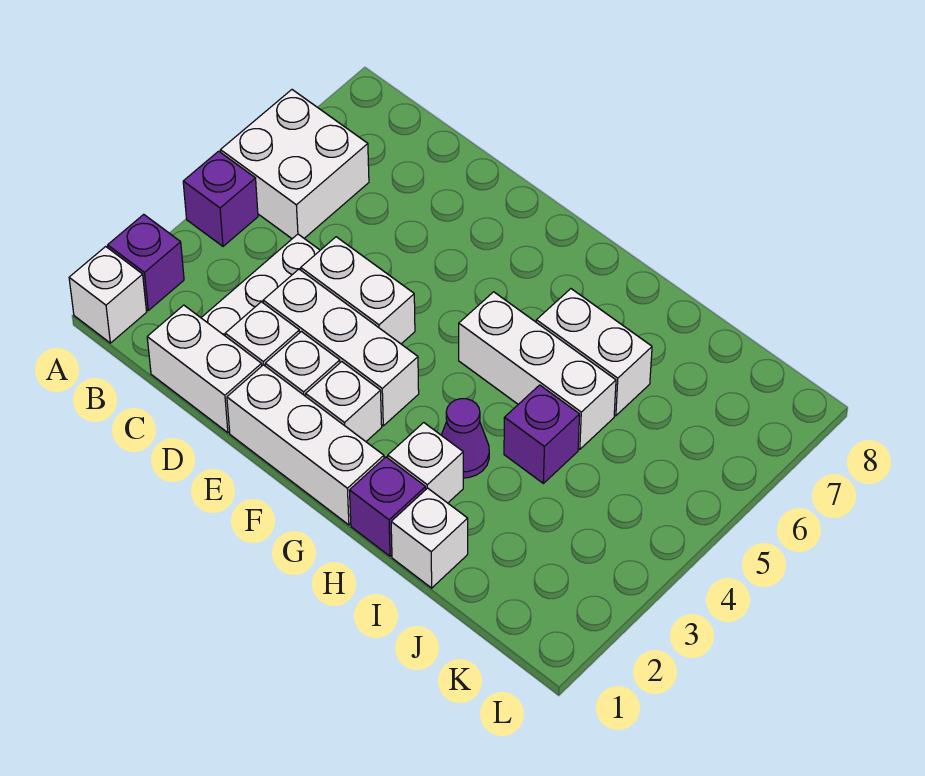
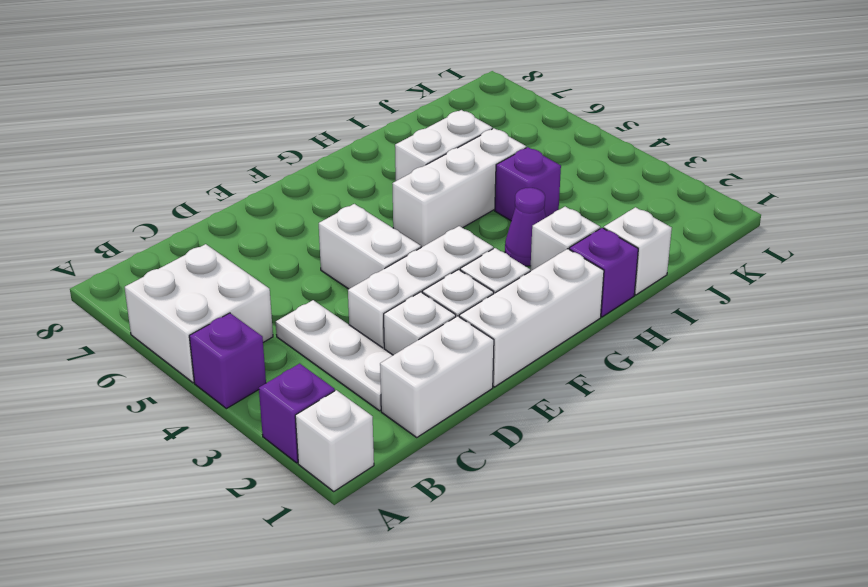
white brick D4:E4 level 1 -> white brick E4:E5 level 1

